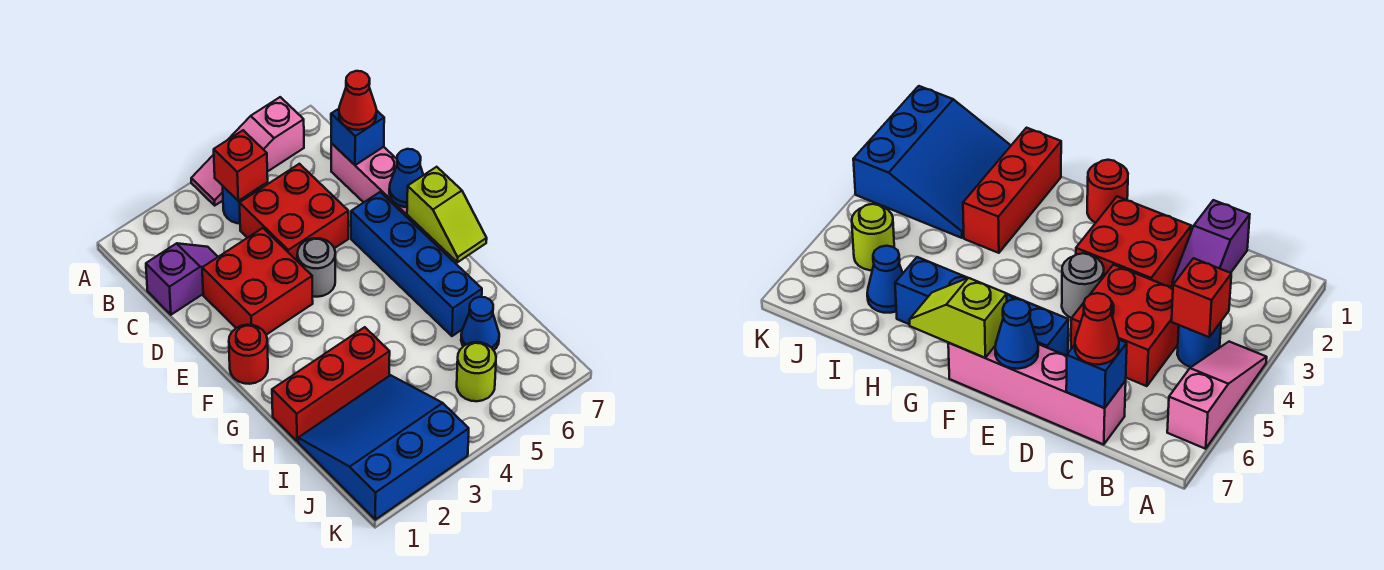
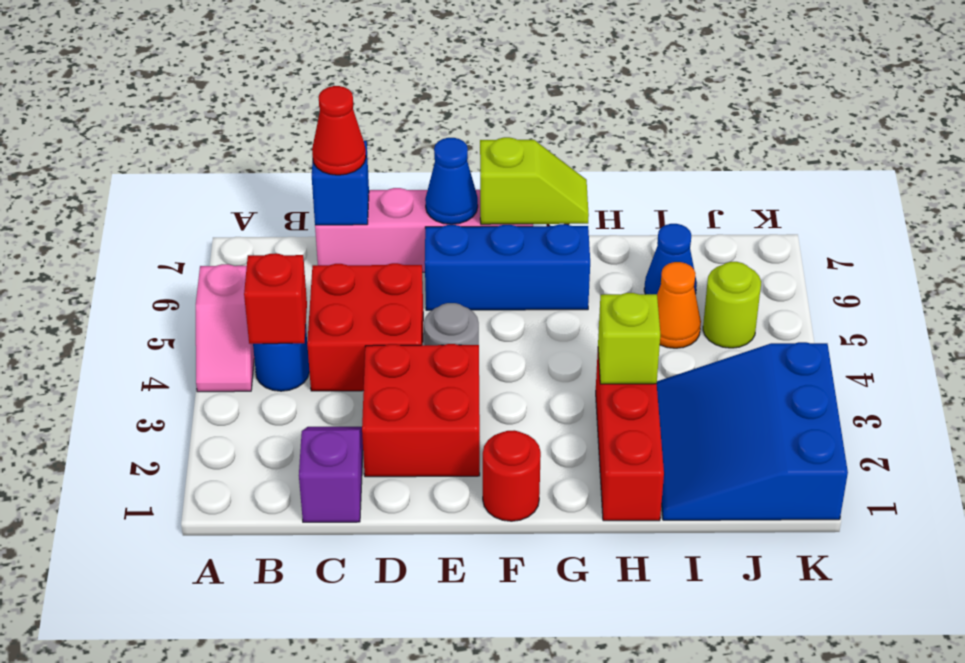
pink slope A4:A6 level 1 top 6 -> pink slope A4:A5 level 1 top 5
blue brick E6:H6 level 1 -> blue brick E6:G6 level 1
none -> lime brick H3 level 2
none -> orange cone I5 level 1

